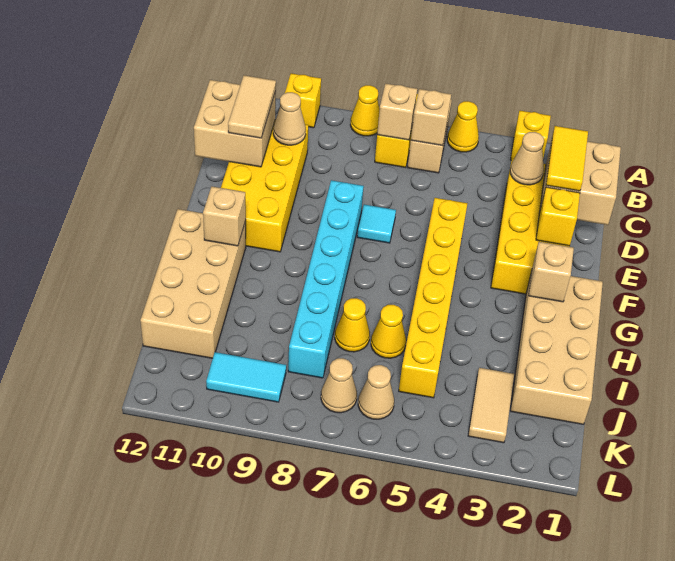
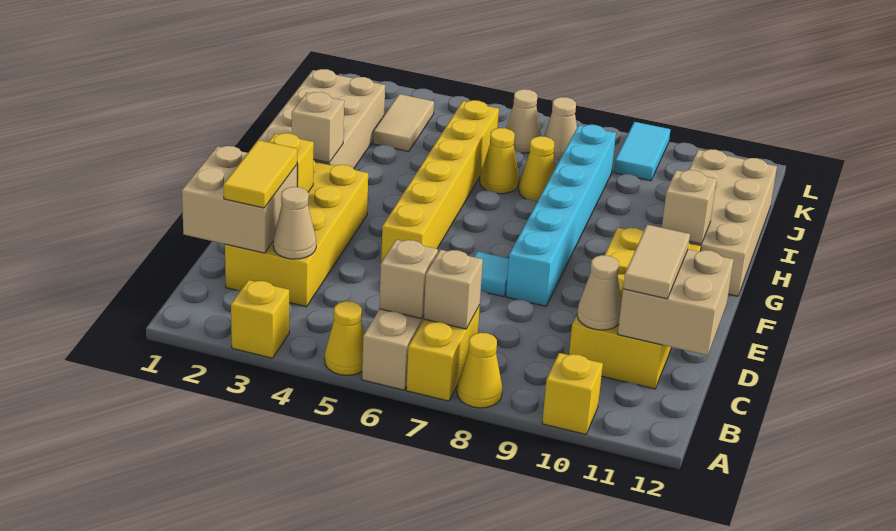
cyan tile K9:K10 level 1 -> cyan tile K9:L9 level 1

